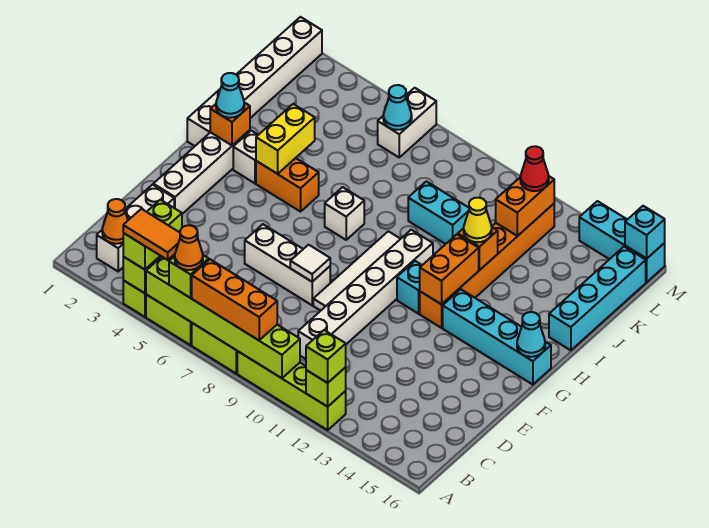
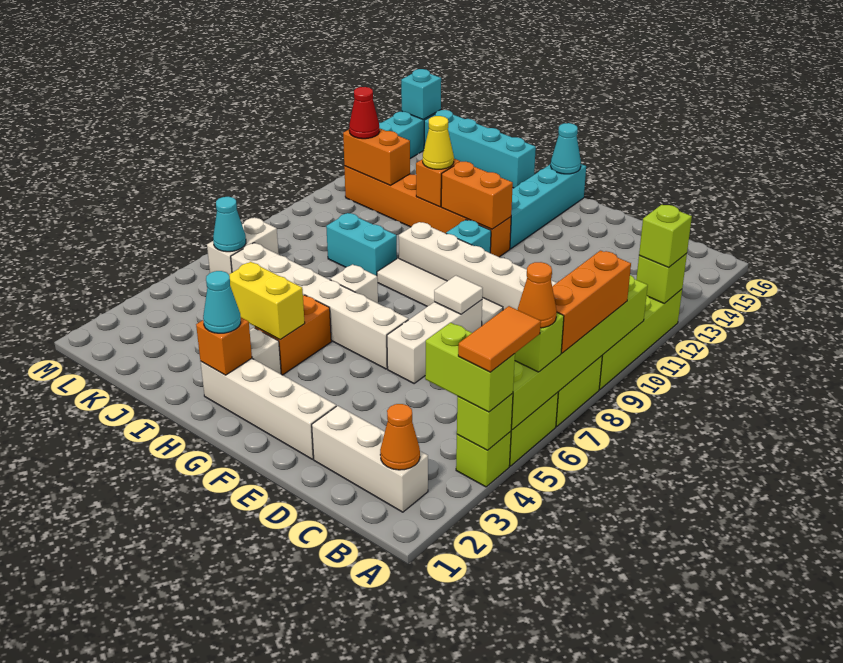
white brick H1:M1 level 1 -> white brick F6:K6 level 1
cyan brick J9:J10 level 1 -> cyan brick I9:J9 level 1
white brick L6:M6 level 1 -> white brick L6:L7 level 1

